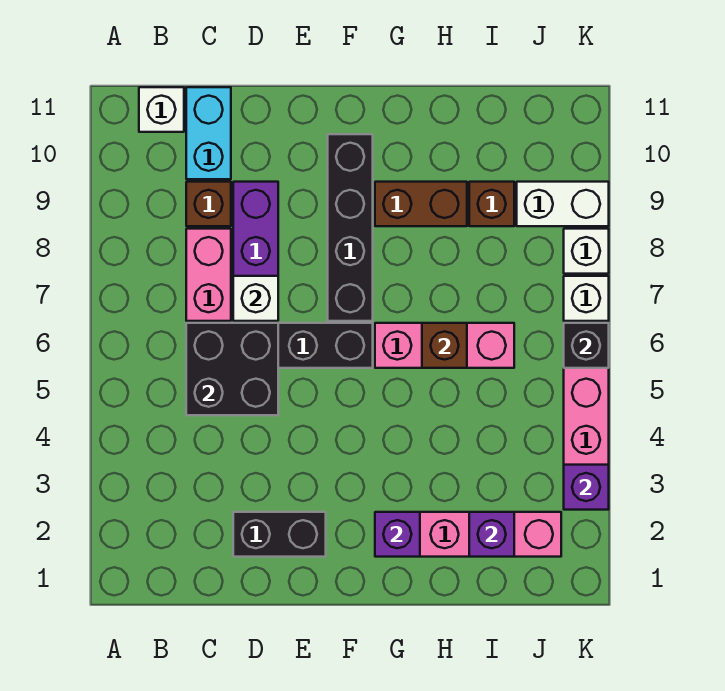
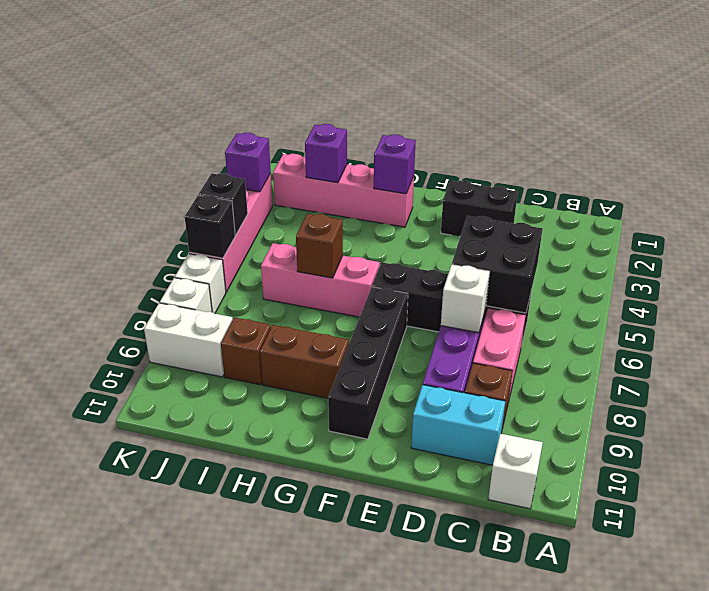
cyan brick C10:C11 level 1 -> cyan brick C10:D10 level 1
none -> black brick K5 level 2

